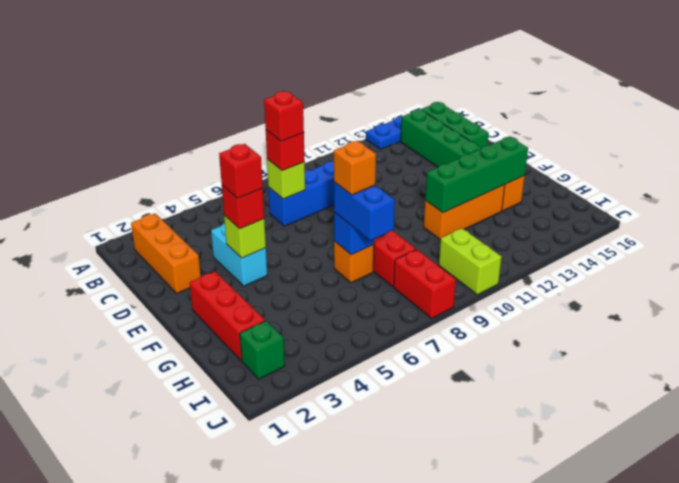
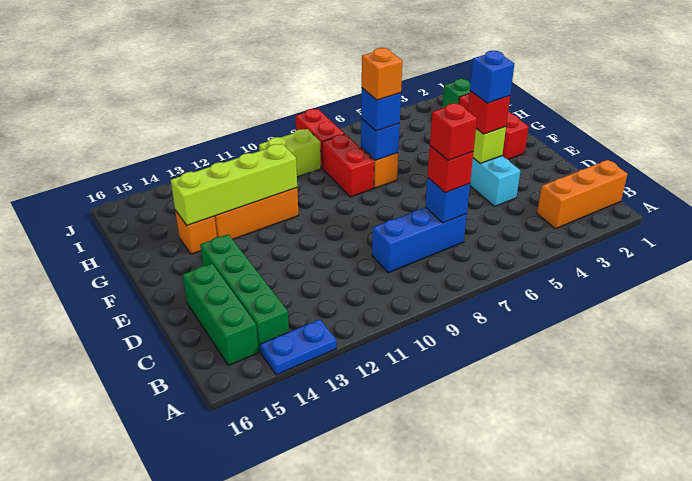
orange brick B2:D2 level 1 -> orange brick B1:B3 level 1
lime brick C7 level 2 -> blue brick C7 level 2
red brick E4 level 4 -> blue brick E4 level 4
blue brick G7:H7 level 3 -> blue brick G7 level 3
green brick G11:G14 level 2 -> lime brick G11:G14 level 2
lime brick I10:J10 level 1 -> lime brick I9:I10 level 1

